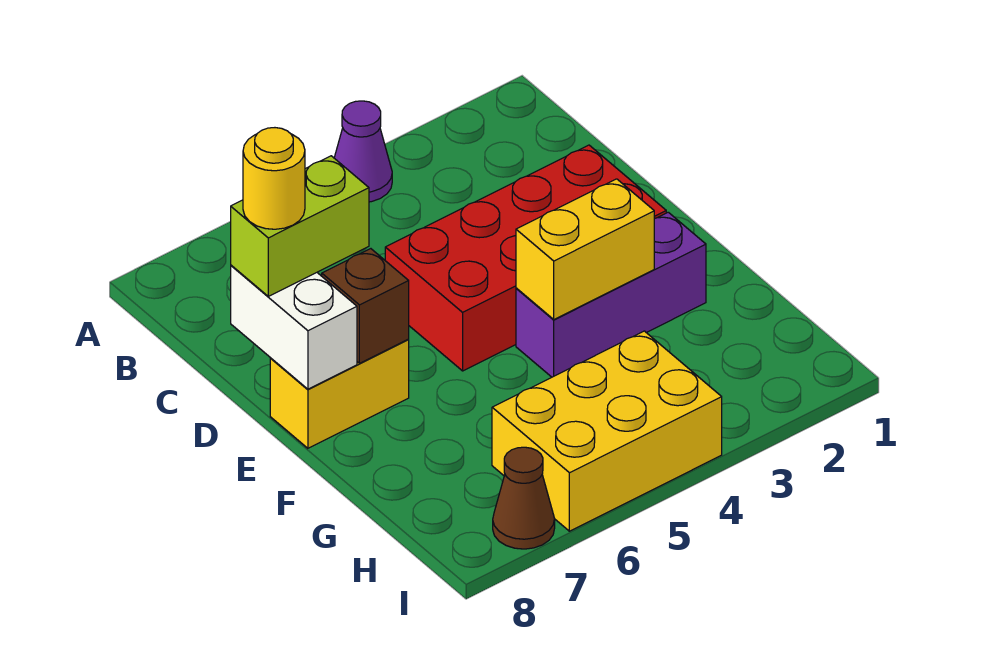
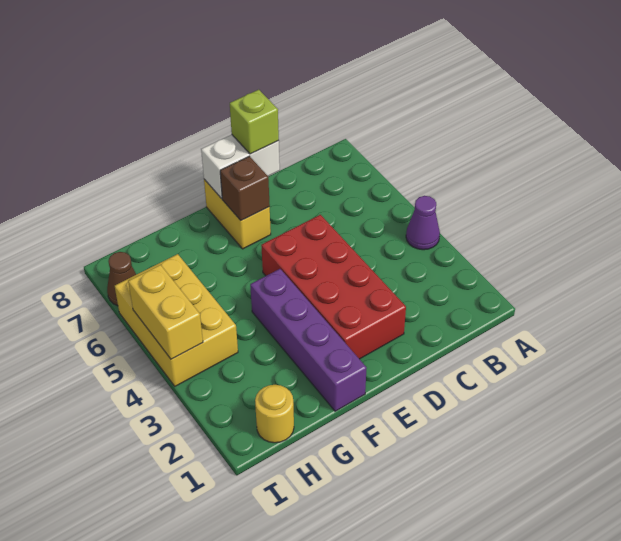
lime brick D7:D8 level 3 -> lime brick D8 level 3
yellow round brick D8 level 4 -> yellow round brick H1 level 1
purple brick F2:F4 level 1 -> purple brick F1:F4 level 1
yellow brick F3:F4 level 2 -> yellow brick I4:I5 level 2

